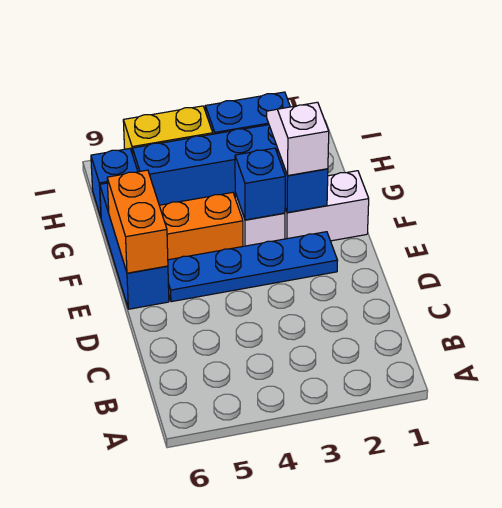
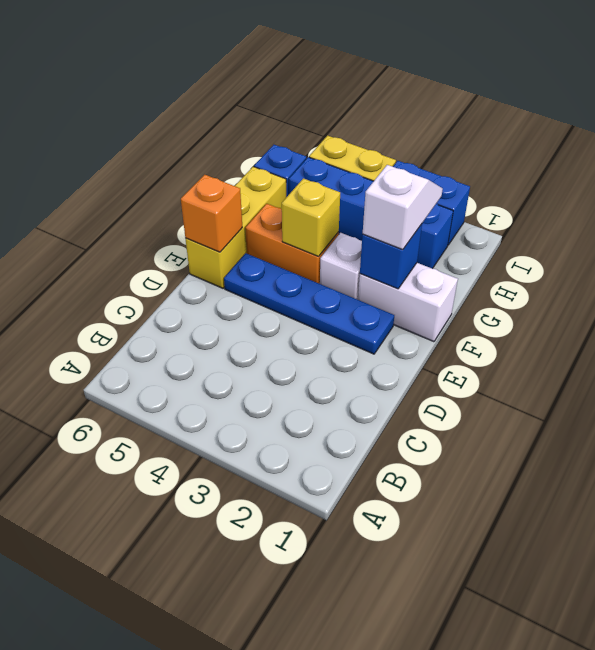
blue brick E6:G6 level 1 -> yellow brick E6:G6 level 1
orange brick E6:F6 level 2 -> orange brick E6 level 2
blue brick F3 level 2 -> none
none -> yellow brick F4 level 2

